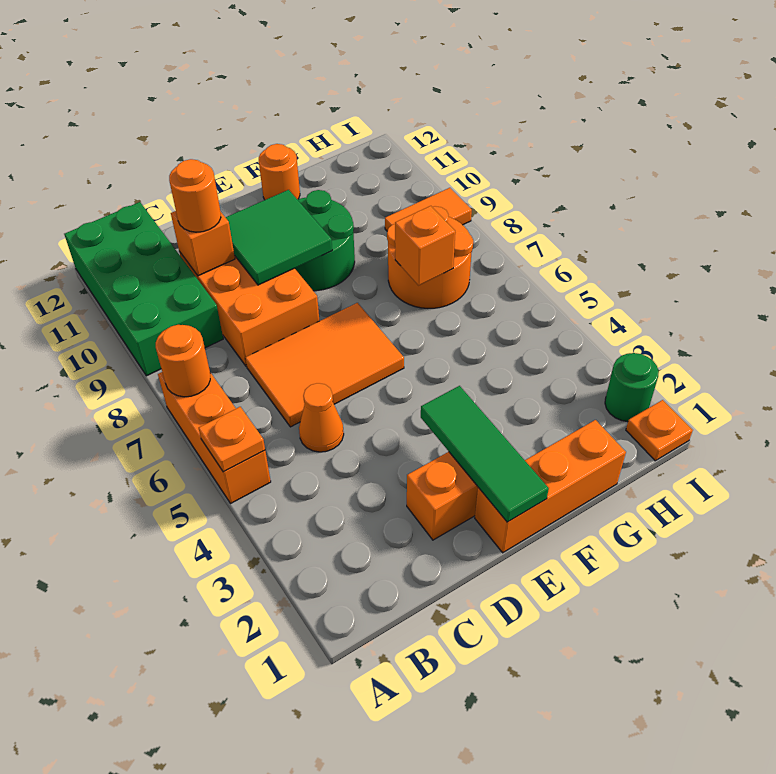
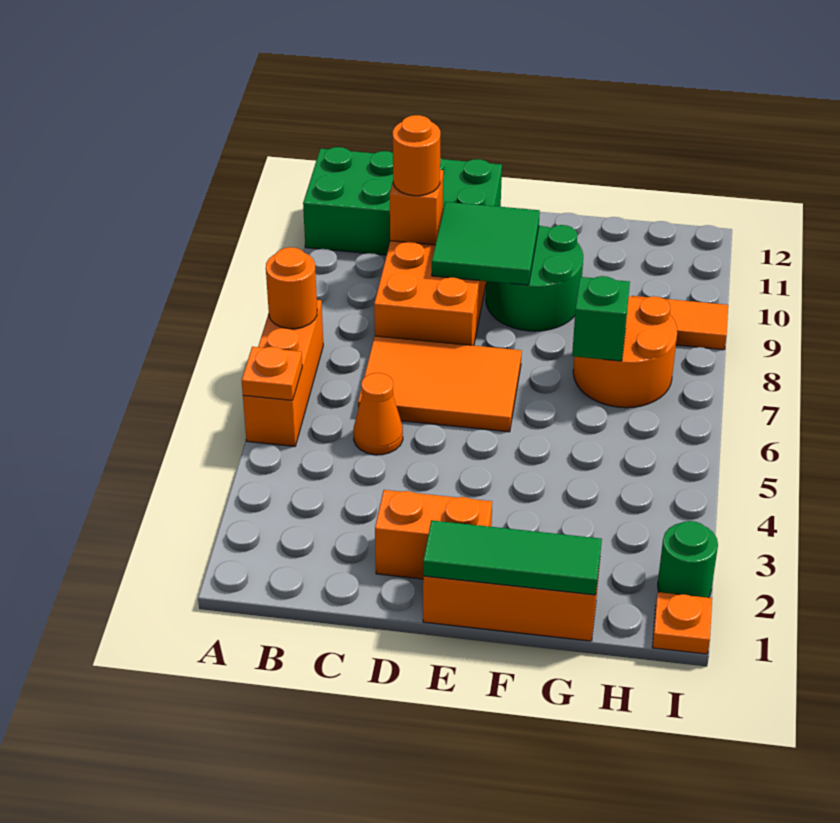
green brick A9:B12 level 1 -> green brick A11:D12 level 1
green tile E1:E3 level 2 -> green tile E1:G1 level 2
orange round brick F12 level 1 -> none
orange brick G7 level 2 -> green brick G7 level 2

